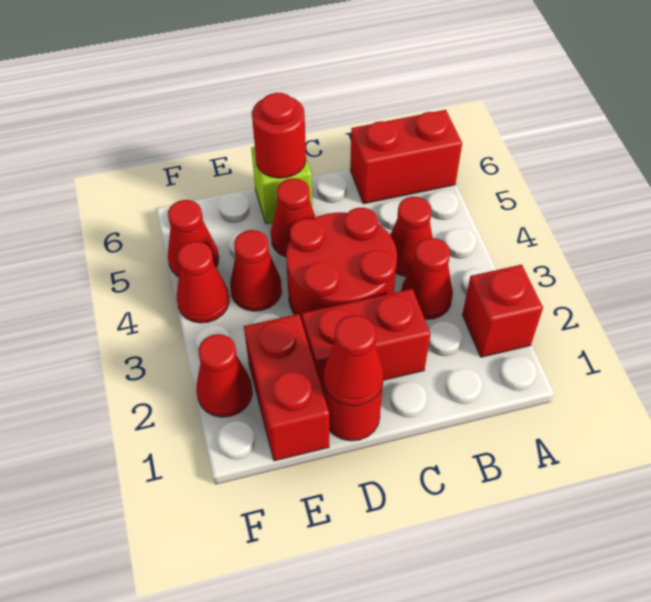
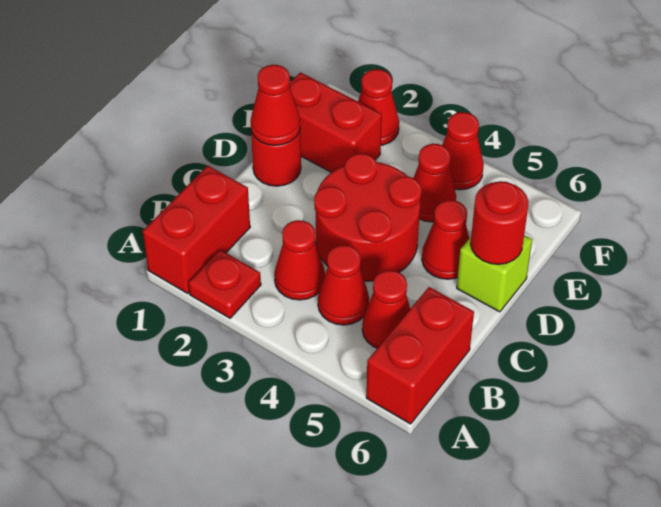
red brick A2 level 1 -> red plate A2 level 1
red brick C2:D2 level 1 -> red brick A1:B1 level 1
red cone F5 level 1 -> red cone B5 level 1

